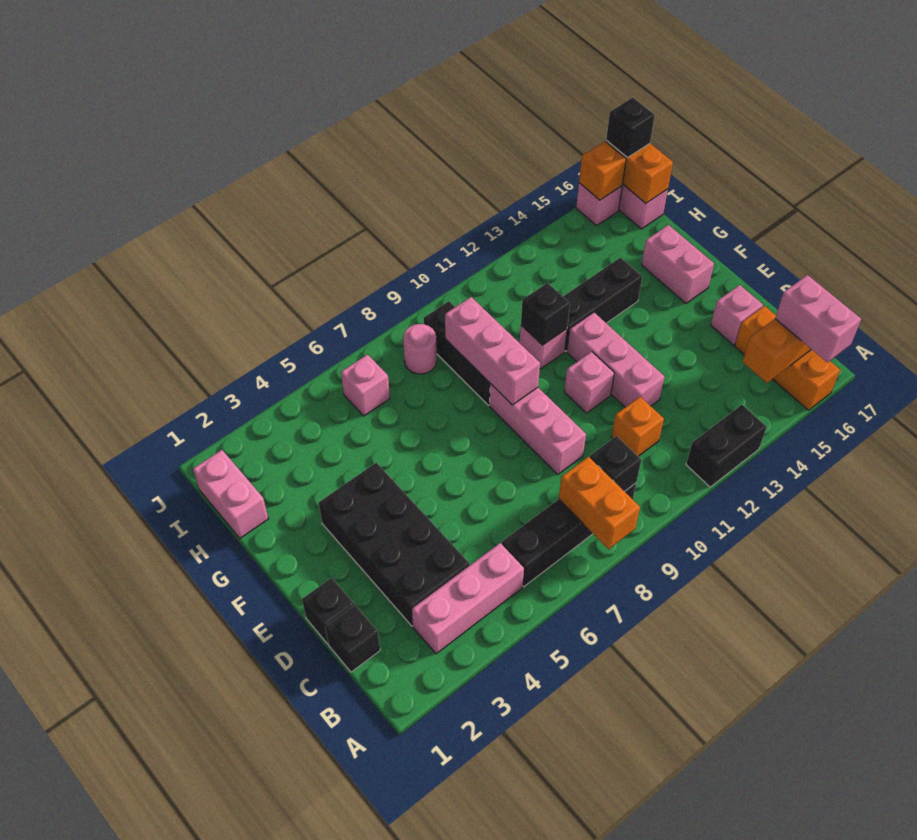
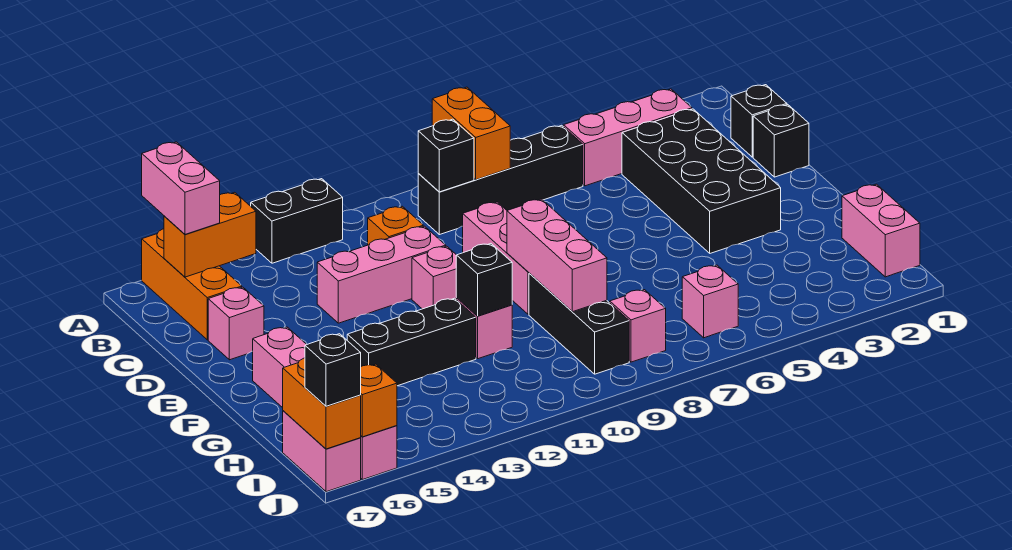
pink brick D12:F12 level 1 -> pink brick D11:D13 level 1
pink round brick I8 level 1 -> pink brick I8 level 1

